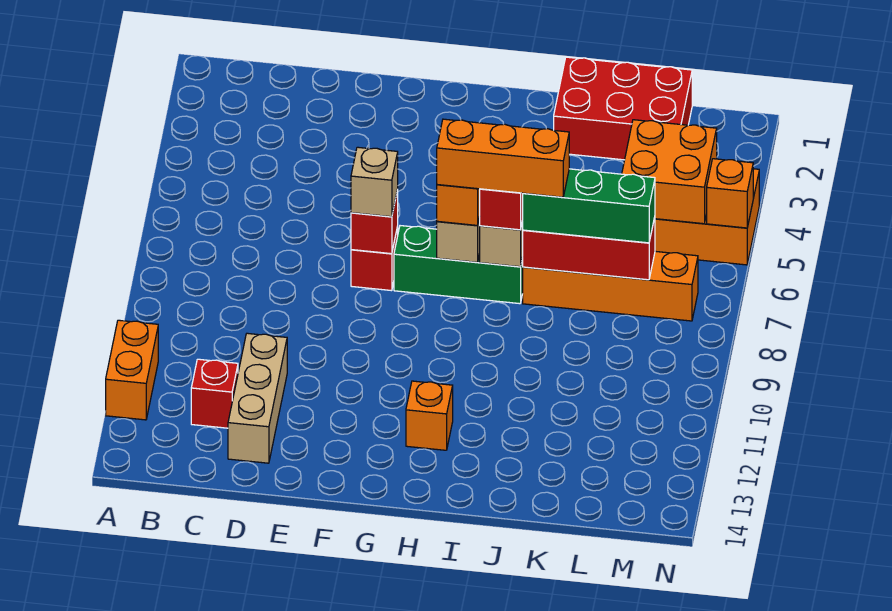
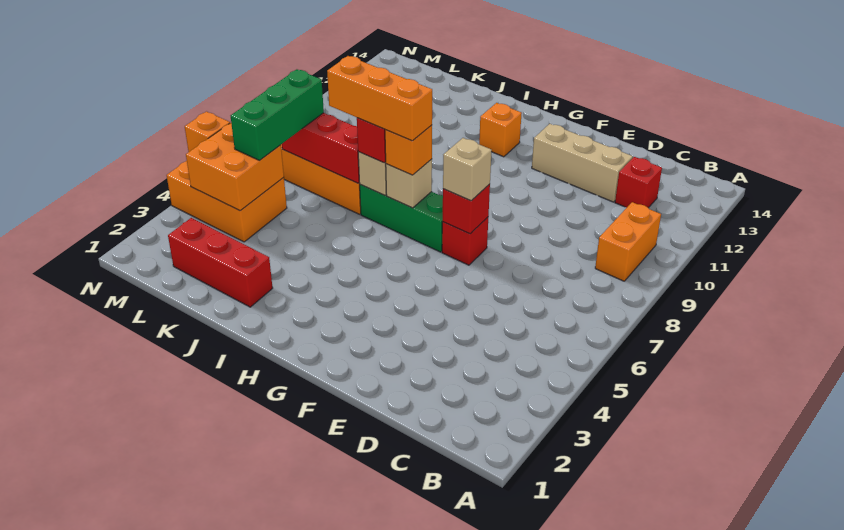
orange brick A11:A12 level 1 -> orange brick B9:B10 level 1
tan brick D11:D13 level 1 -> tan brick D12:F12 level 1
red brick J1:L2 level 1 -> red brick J2:L2 level 1
green brick J7:L7 level 3 -> green brick L5:L7 level 3

